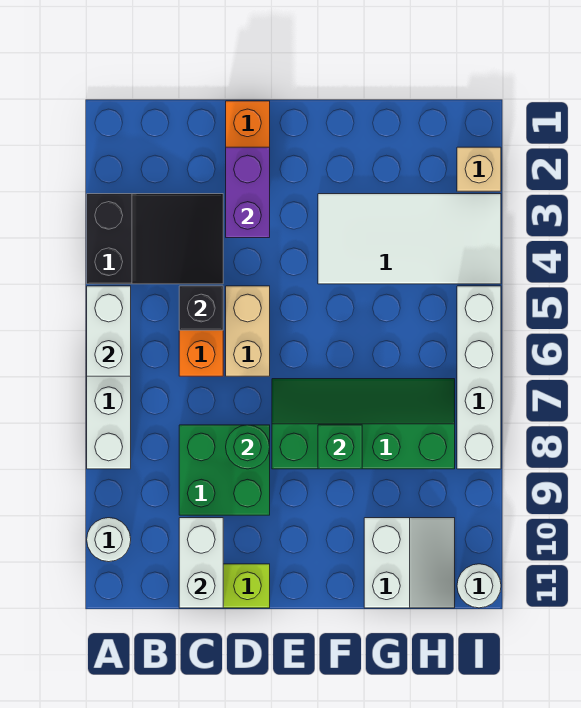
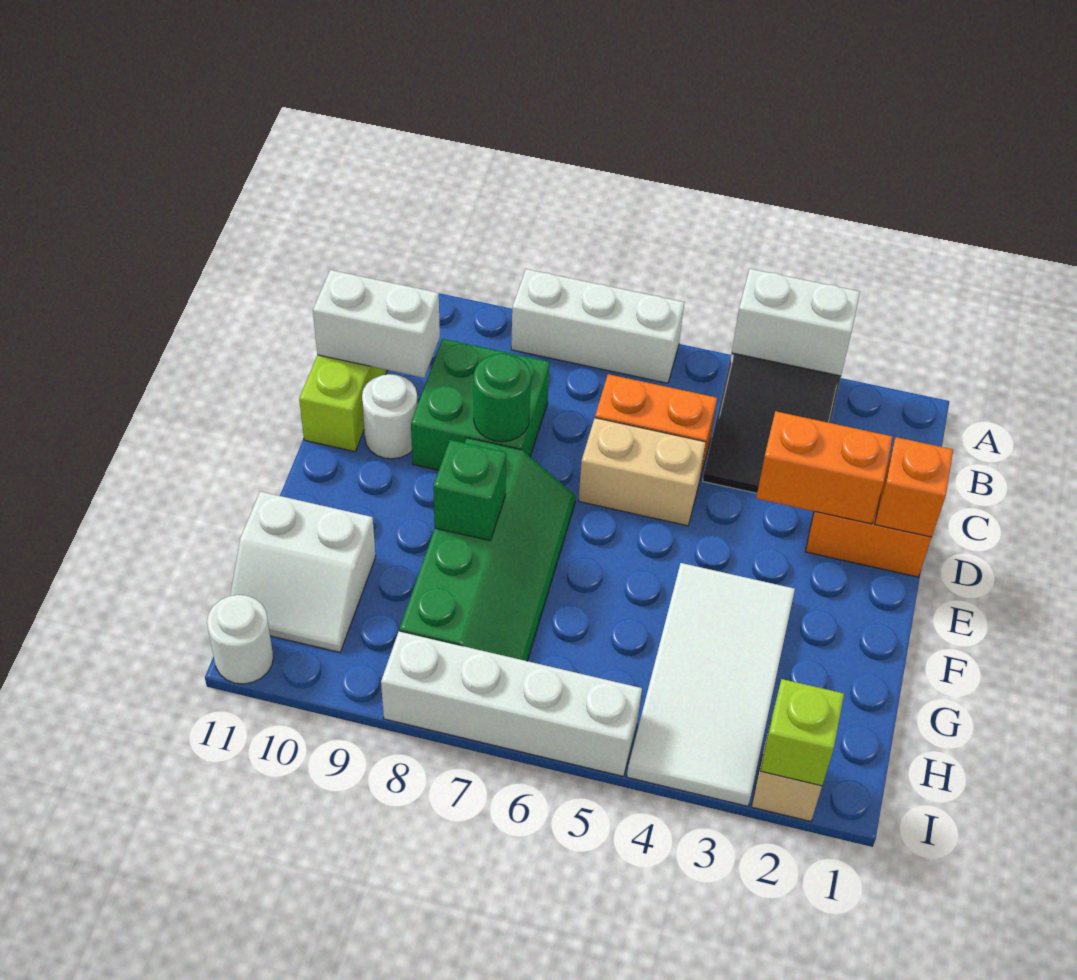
white brick A5:A6 level 2 -> white brick A3:A4 level 2
white round brick A10 level 1 -> white round brick D10 level 1
black brick C5 level 2 -> none
none -> orange brick D1 level 2
purple brick D2:D3 level 2 -> orange brick D2:D3 level 2
none -> lime brick I2 level 2

